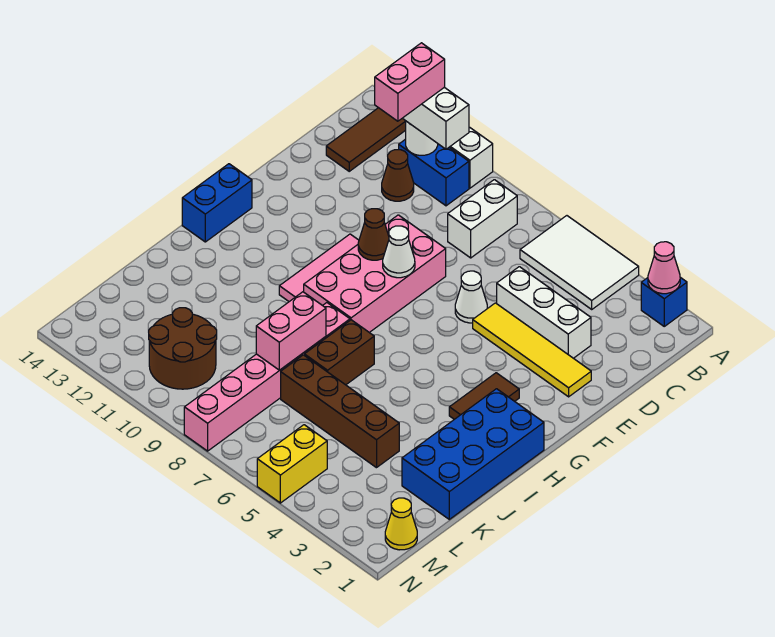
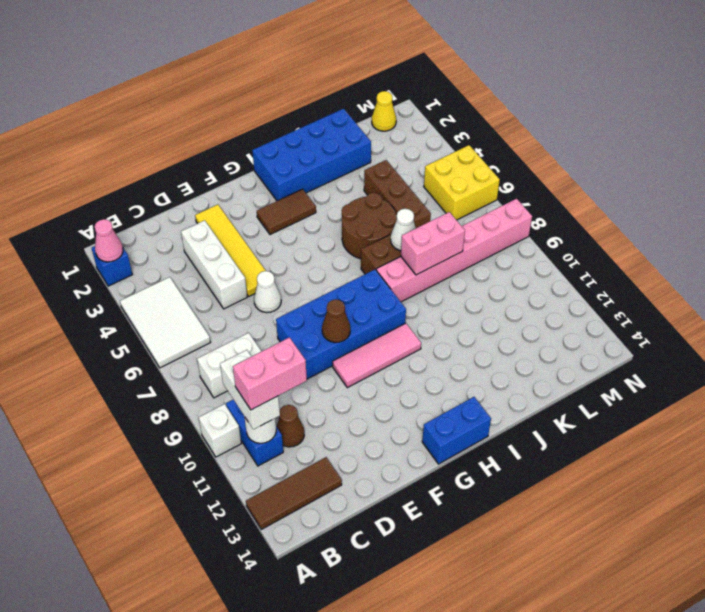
pink brick E8:H9 level 1 -> blue brick E8:H9 level 1
white cone F8 level 2 -> white cone J7 level 2
brown brick K4:K7 level 1 -> brown brick K4:K6 level 1
brown round brick L10:M11 level 1 -> brown round brick I5:J6 level 1
yellow brick M5:N5 level 1 -> yellow brick M5:N6 level 1

